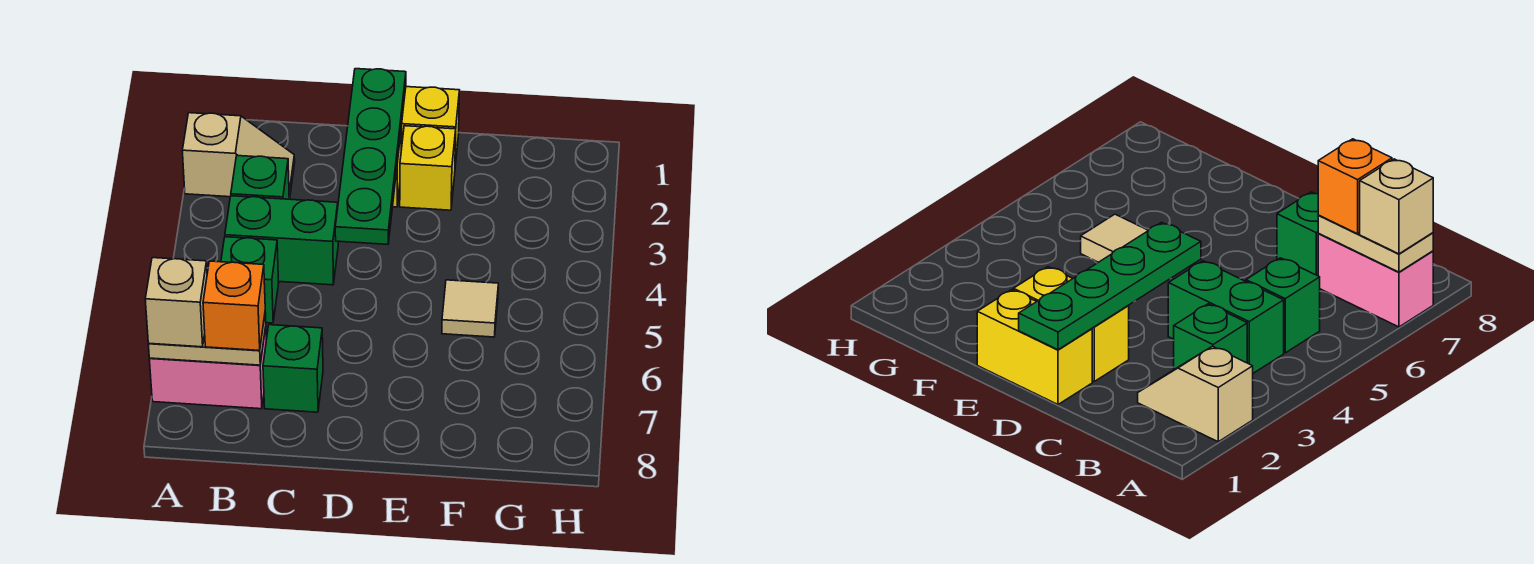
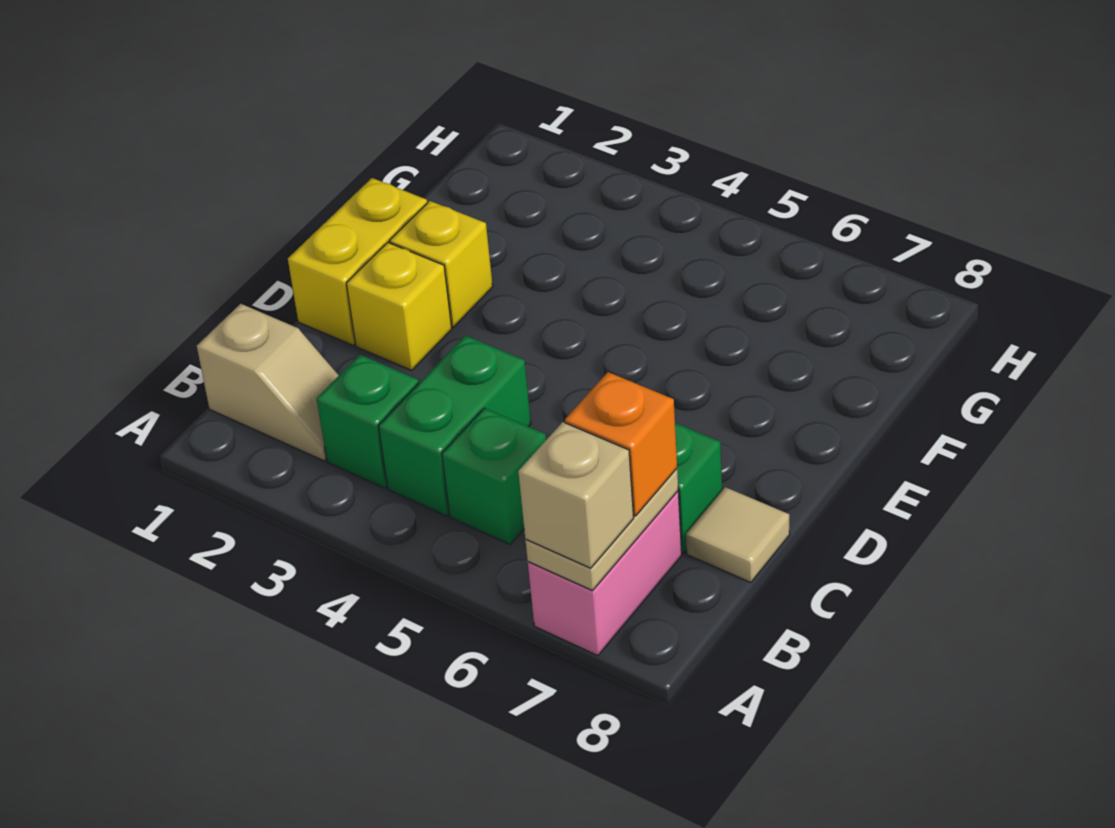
tan slope A2:B2 level 1 top A -> tan slope B1:B2 level 1 top 1
green plate D1:D4 level 2 -> none
tan tile F5 level 1 -> tan tile C8 level 1

